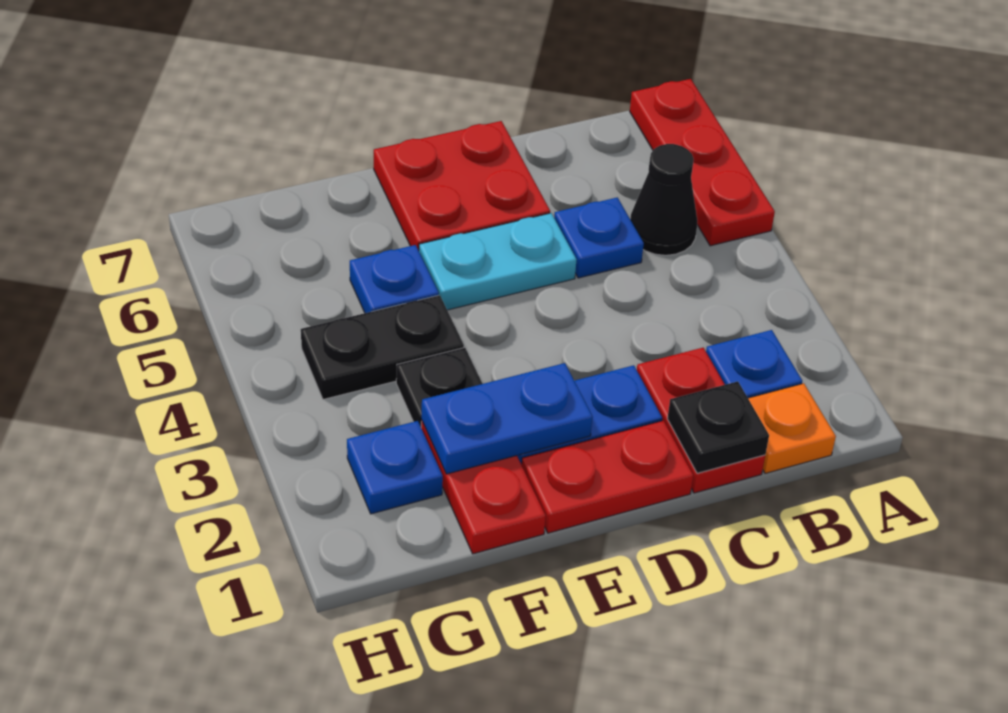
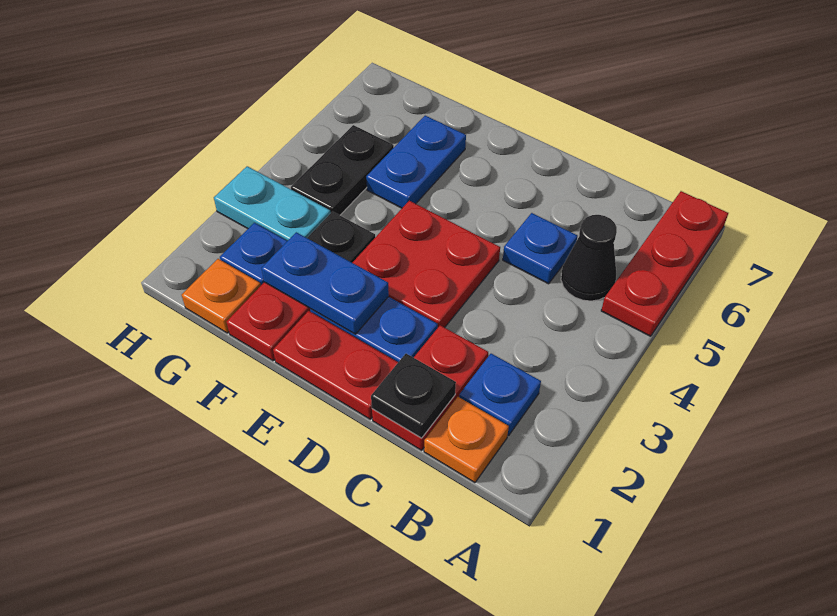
cyan plate D5:E5 level 1 -> cyan plate G3:H3 level 1
red plate D6:E7 level 1 -> red plate D3:E4 level 1
black plate F4:G4 level 1 -> black plate G4:G5 level 1
blue plate F5 level 1 -> blue plate F5:F6 level 1
none -> orange plate G1 level 1

